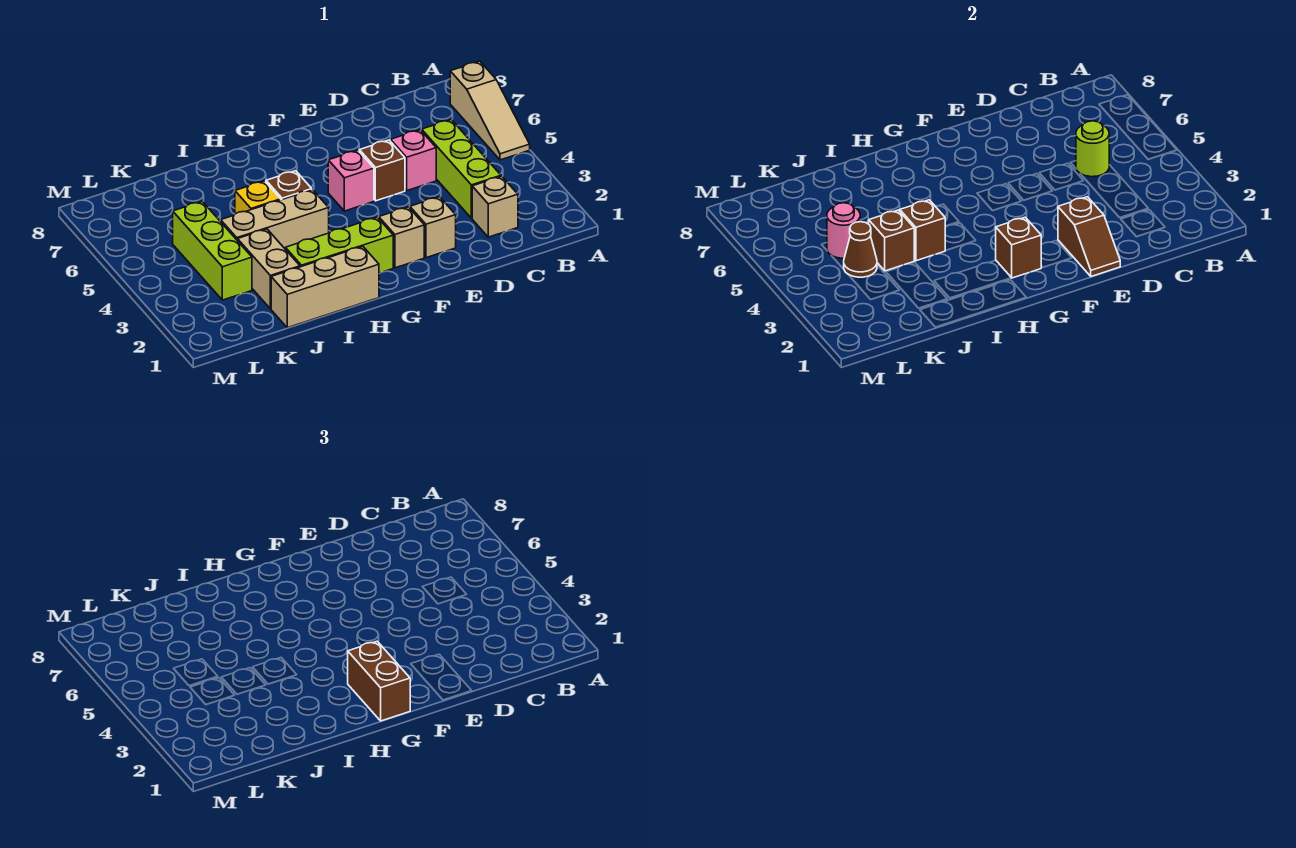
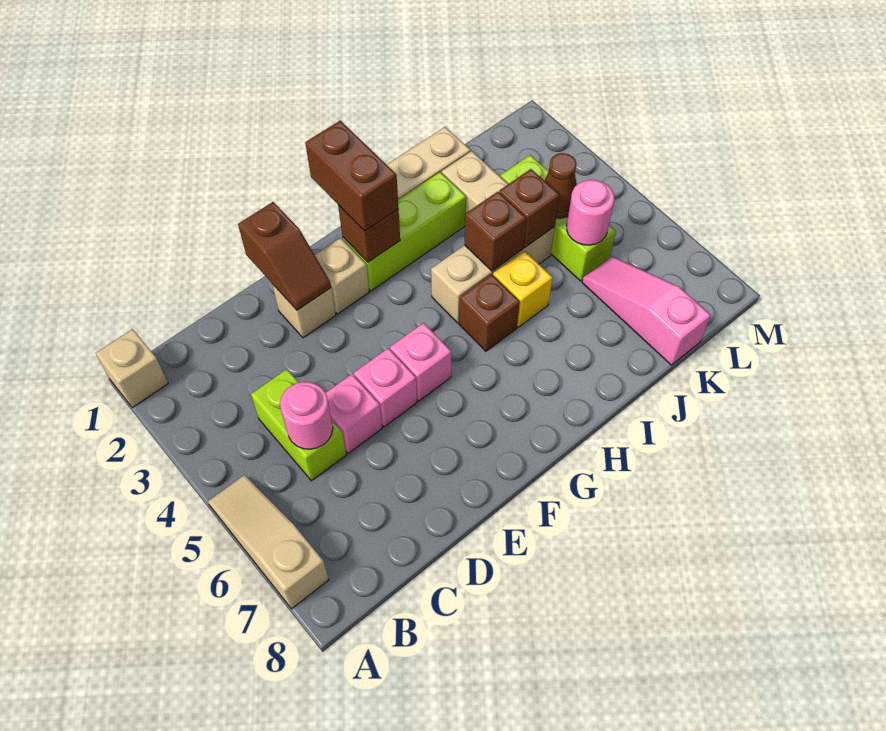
tan brick C2 level 1 -> tan brick A1 level 1
lime brick C3:C5 level 1 -> lime brick C4:C5 level 1
lime round brick C5 level 2 -> pink round brick C5 level 2
brown slope E1:E2 level 2 top 2 -> brown slope E1:E2 level 2 top 1
brown brick E5 level 1 -> pink brick E5 level 1
none -> pink slope K6:K8 level 1 top 8

